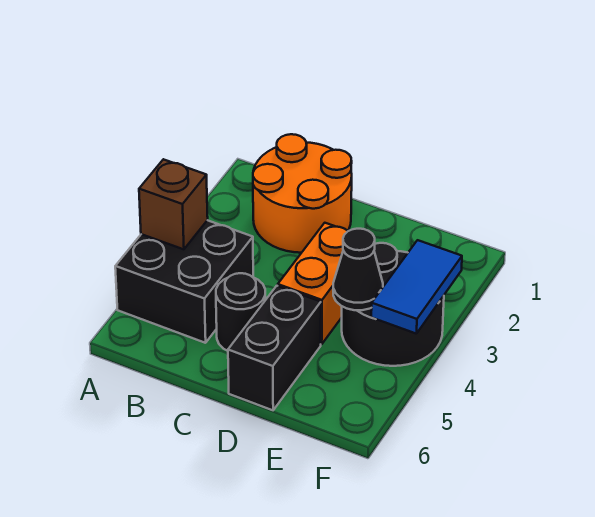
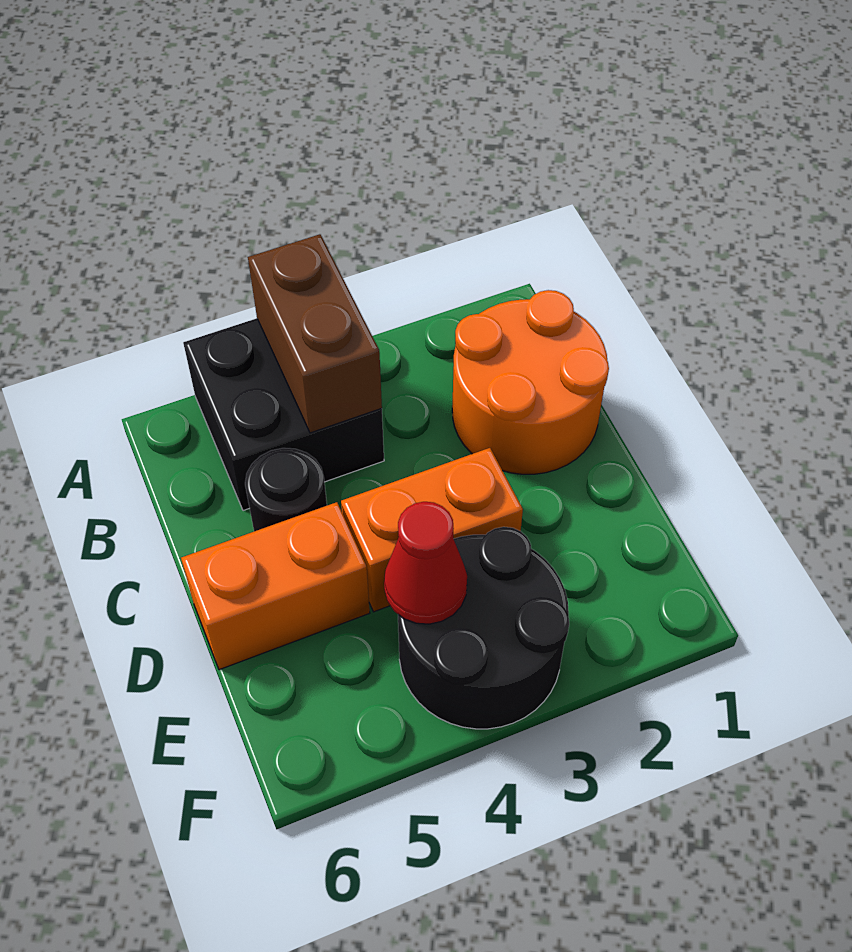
brown brick A4 level 2 -> brown brick A4:B4 level 2
black brick D5:D6 level 1 -> orange brick D5:D6 level 1
black cone E4 level 2 -> red cone E4 level 2
blue tile F3:F4 level 2 -> none

